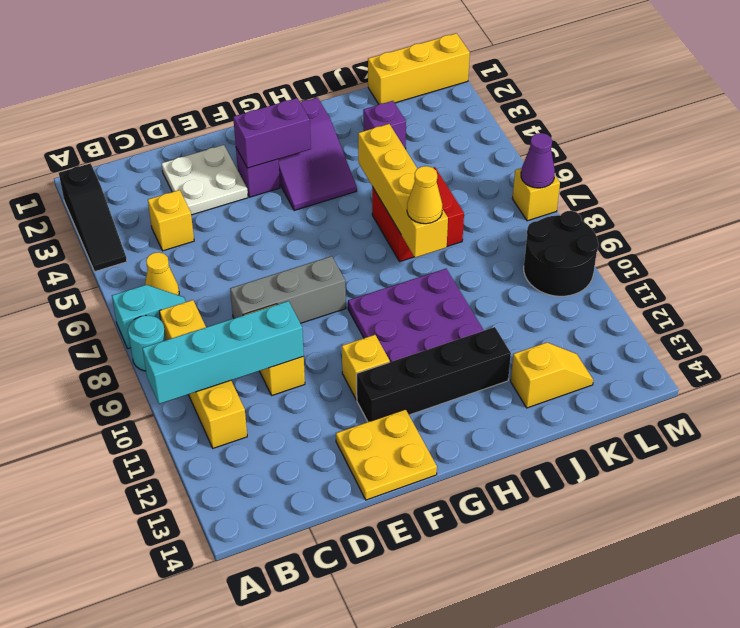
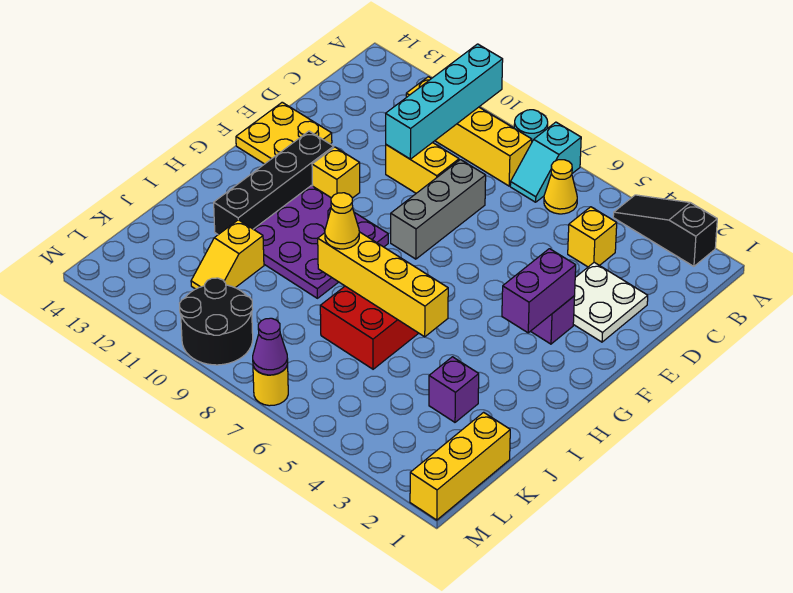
purple slope G2:H4 level 1 top 2 -> none
yellow slope J13:K13 level 1 top J -> yellow slope J11:K11 level 1 top J
yellow brick M7 level 1 -> yellow round brick M7 level 1

